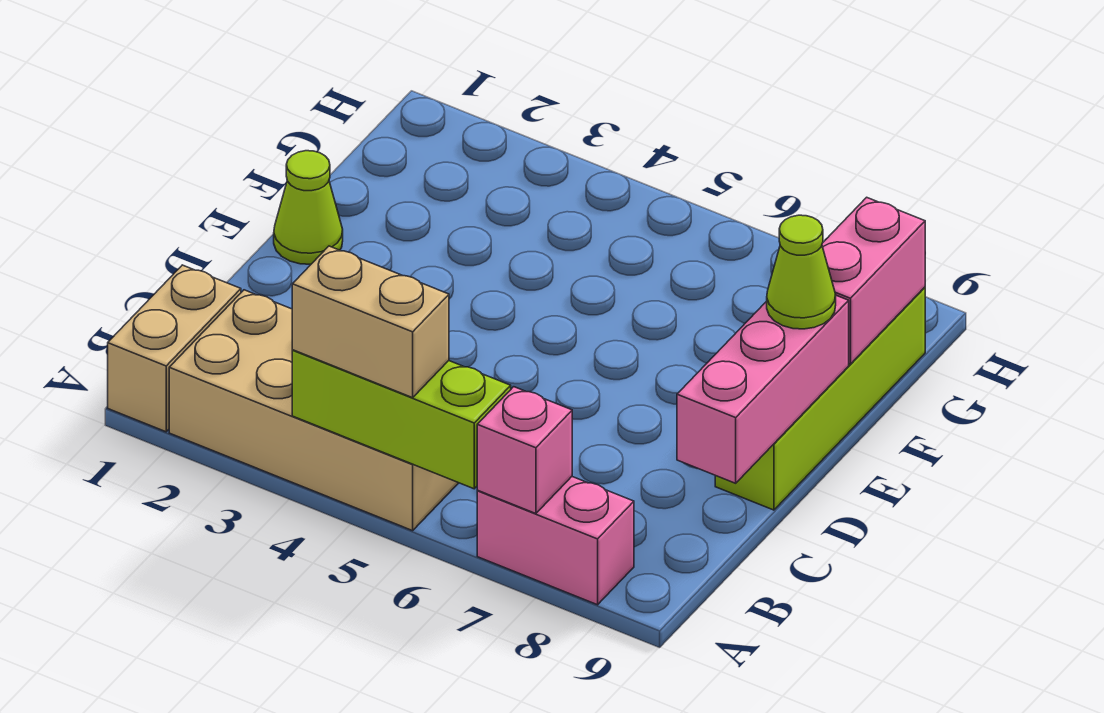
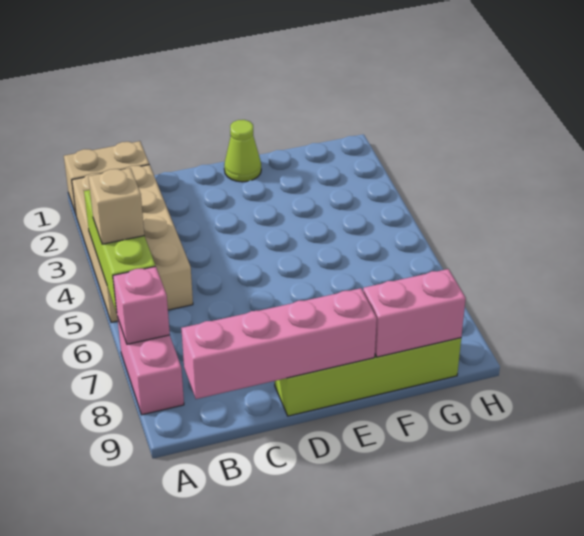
tan brick A4:A5 level 3 -> tan brick A5 level 3
pink brick C9:E9 level 2 -> pink brick B9:E9 level 2
lime cone E9 level 3 -> none

